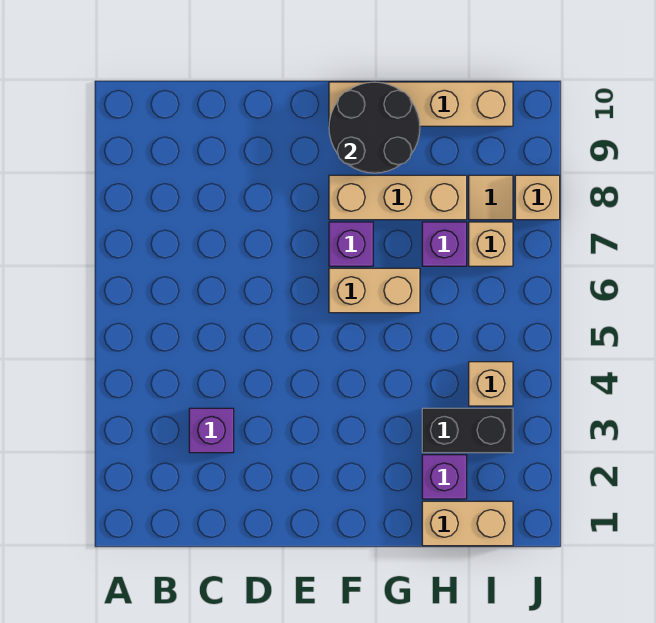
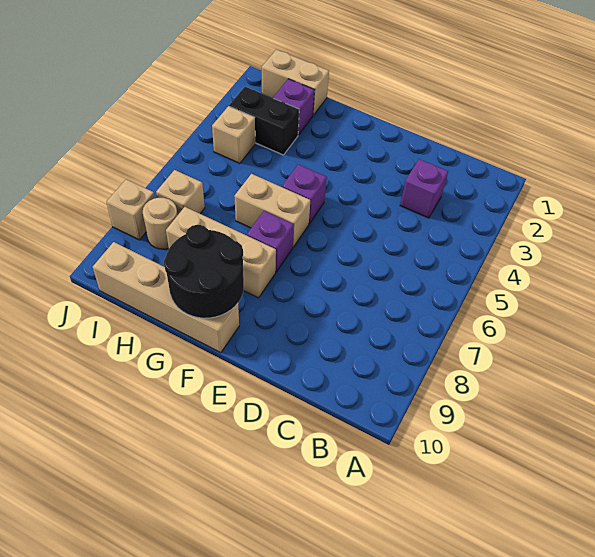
purple brick H7 level 1 -> purple brick F5 level 1
tan tile I8 level 1 -> tan round brick I8 level 1

